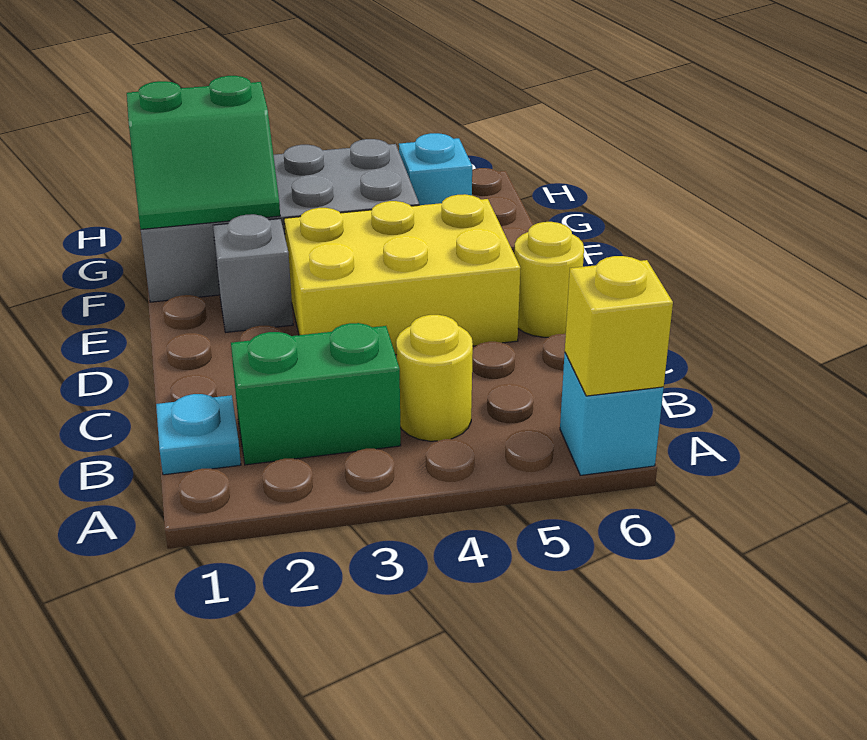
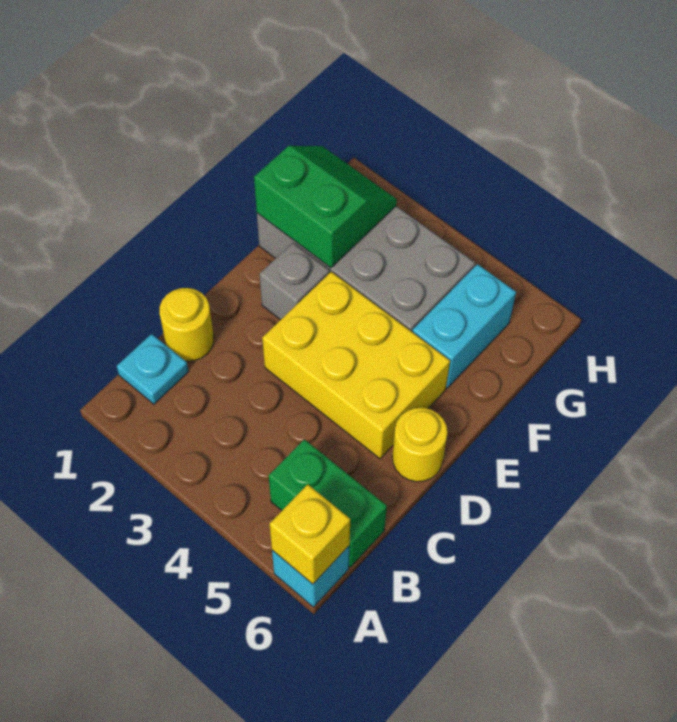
green brick B2:B3 level 1 -> green brick B5:B6 level 1
yellow round brick B4 level 1 -> yellow round brick C1 level 1
green slope F1:G2 level 2 top G -> green slope F1:G2 level 2 top F
cyan brick G5 level 1 -> cyan brick F5:G5 level 1

